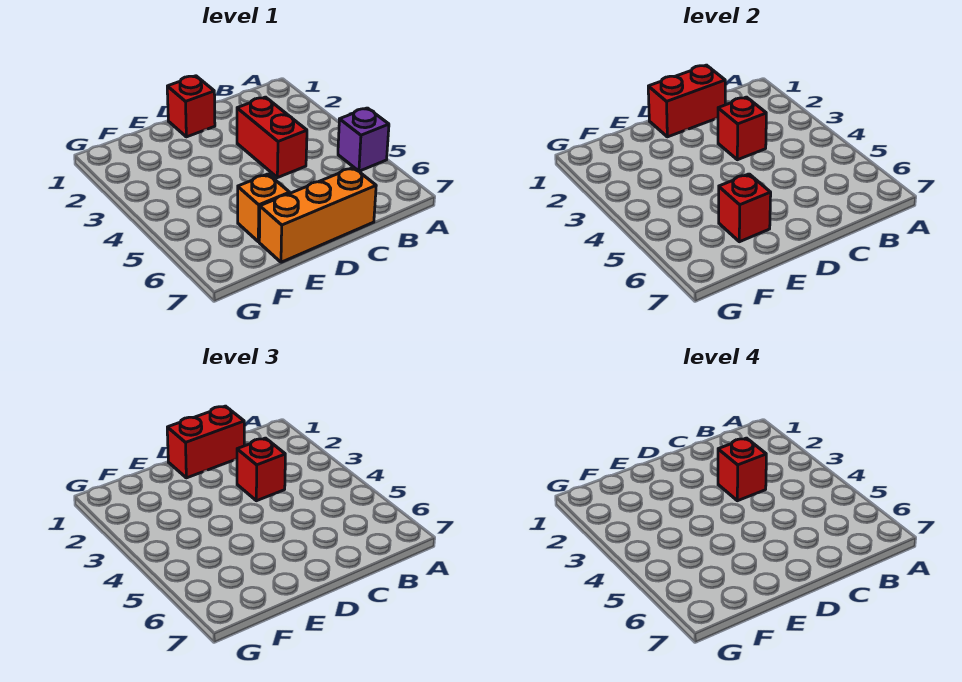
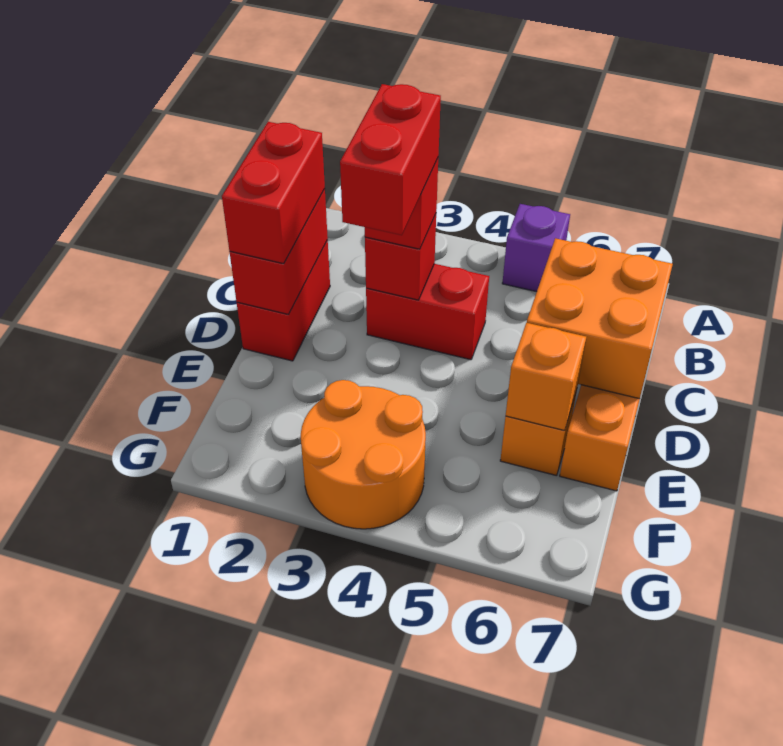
red brick C3 level 4 -> red brick C3:D3 level 4
none -> orange brick C6:D7 level 2
red brick D1 level 1 -> red brick C1:D1 level 1
red brick E6 level 2 -> orange brick E6 level 2
none -> orange round brick F3:G4 level 1

